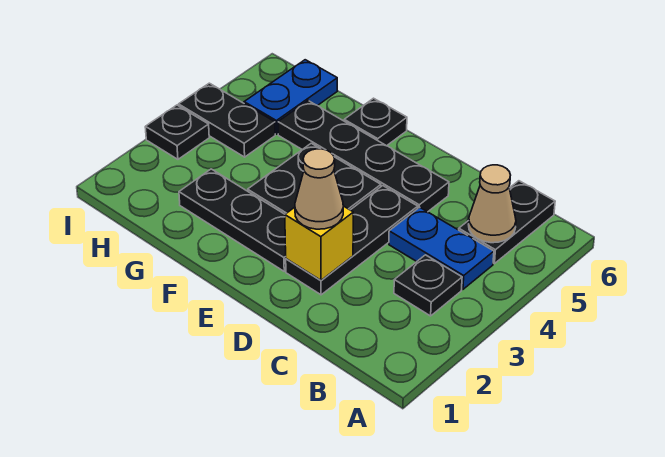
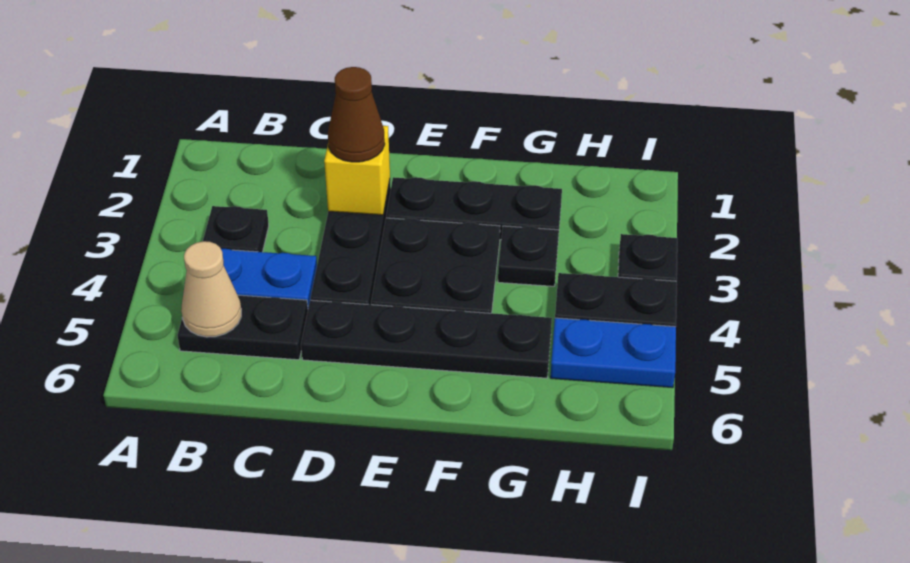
black plate B5:B6 level 1 -> black plate B5:C5 level 1
tan cone D2 level 3 -> brown cone D2 level 3
black plate F6 level 1 -> black plate G3 level 1
blue plate H5:H6 level 1 -> blue plate H5:I5 level 1

